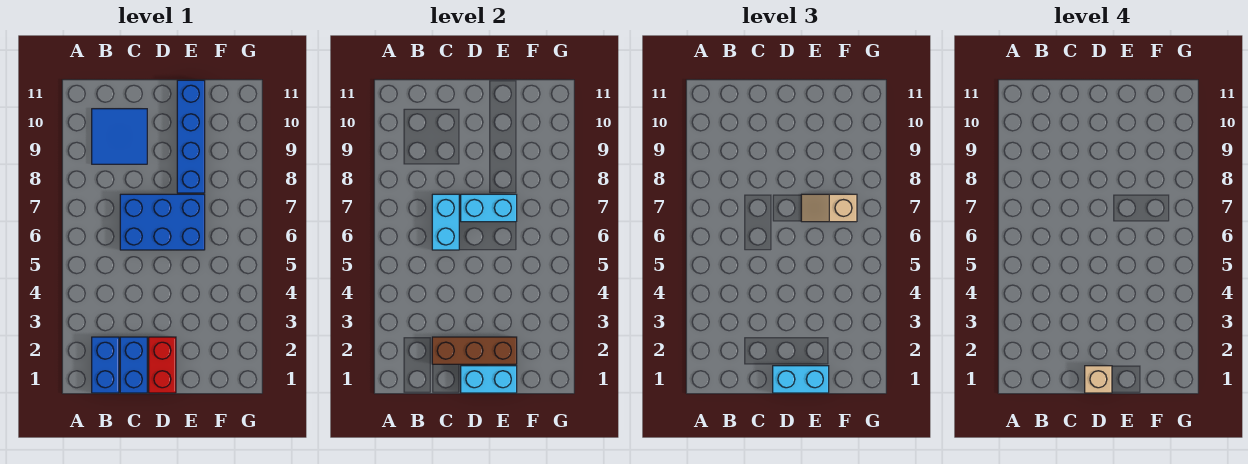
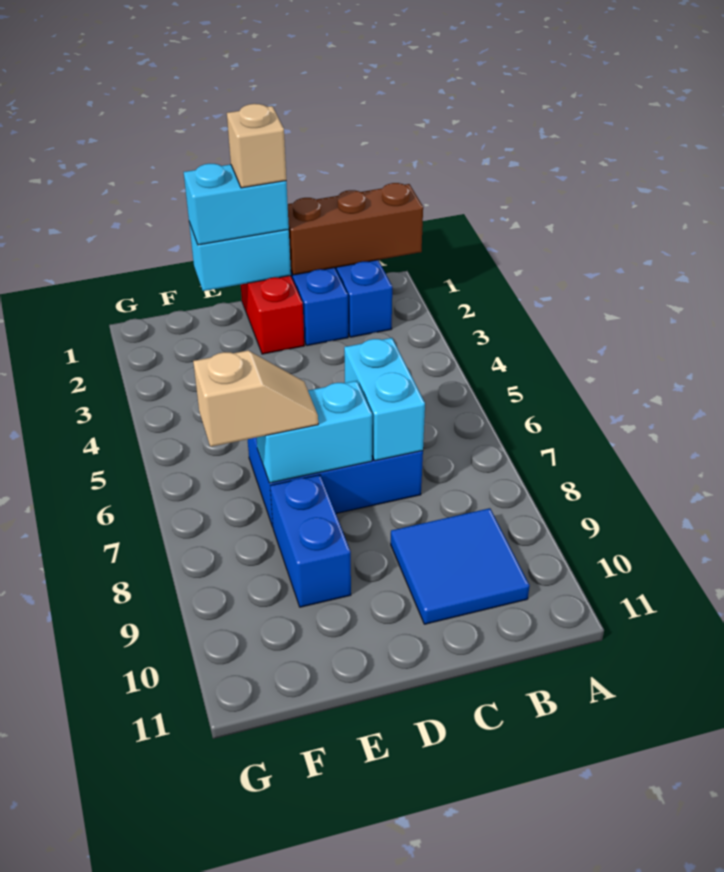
brown brick C2:E2 level 2 -> brown brick A1:C1 level 2
blue brick E8:E11 level 1 -> blue brick E8:E9 level 1

